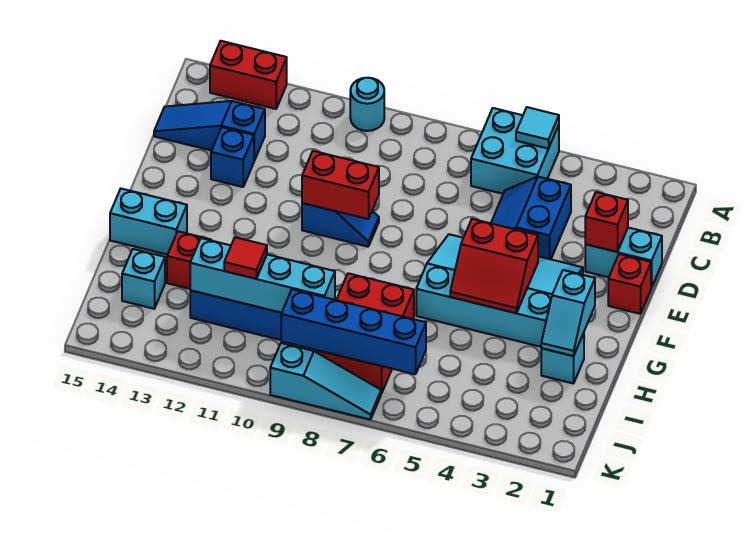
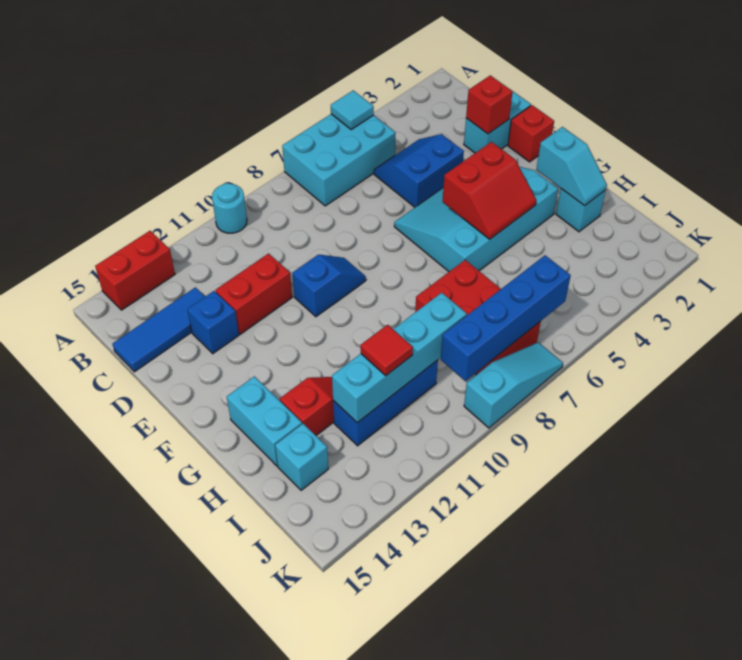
cyan brick A5:B6 level 1 -> cyan brick A5:B7 level 1
blue slope C4:D5 level 1 top 4 -> blue slope C4:D5 level 1 top D
blue slope C13:C15 level 1 top 13 -> blue tile C13:C15 level 1
red brick E9:E10 level 2 -> red brick D11:D12 level 1
cyan brick G14:G15 level 1 -> cyan brick G14:H14 level 1

